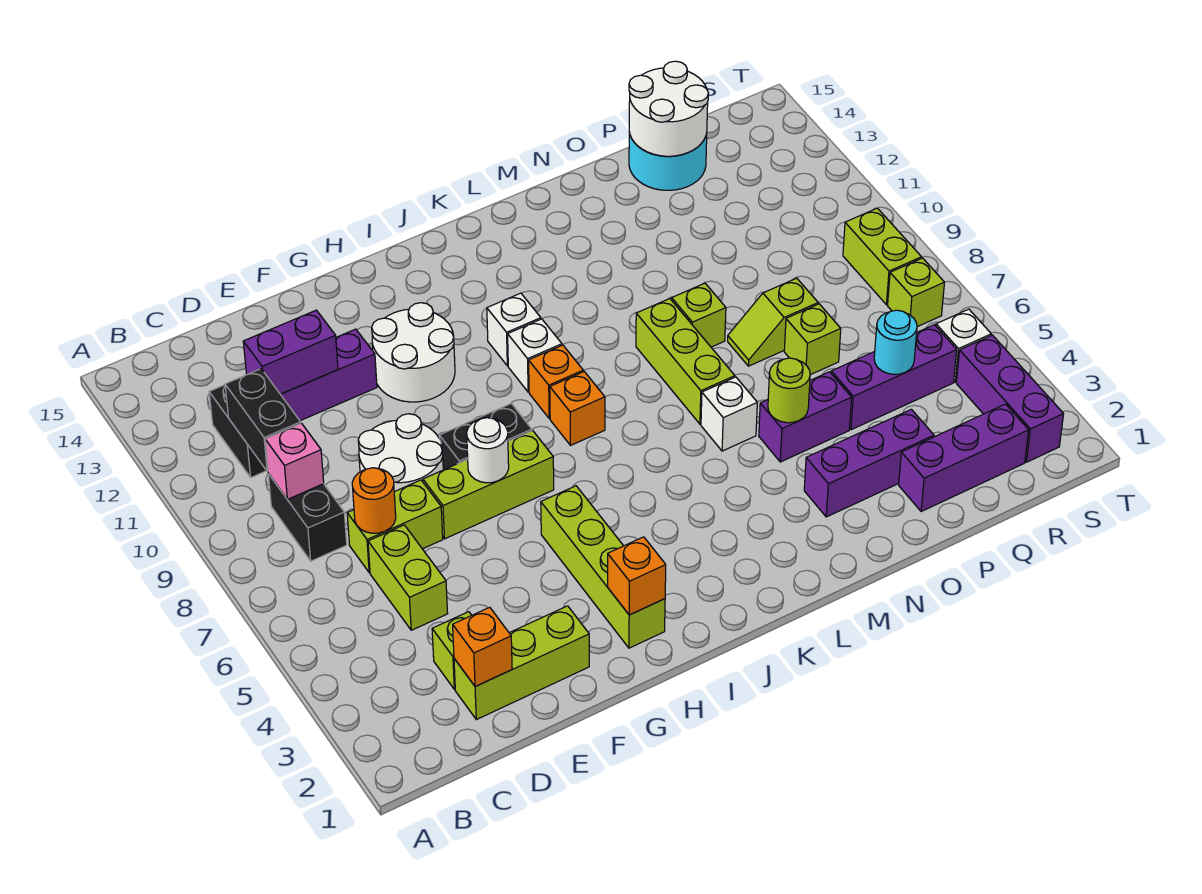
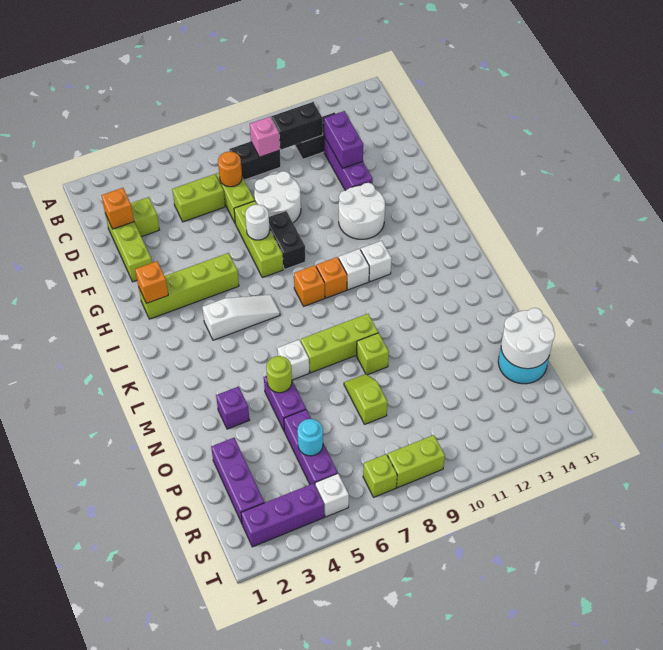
none -> white slope J4:J6 level 1 top 4
purple brick N3:P3 level 1 -> purple brick N3 level 1
lime brick P7 level 1 -> none

